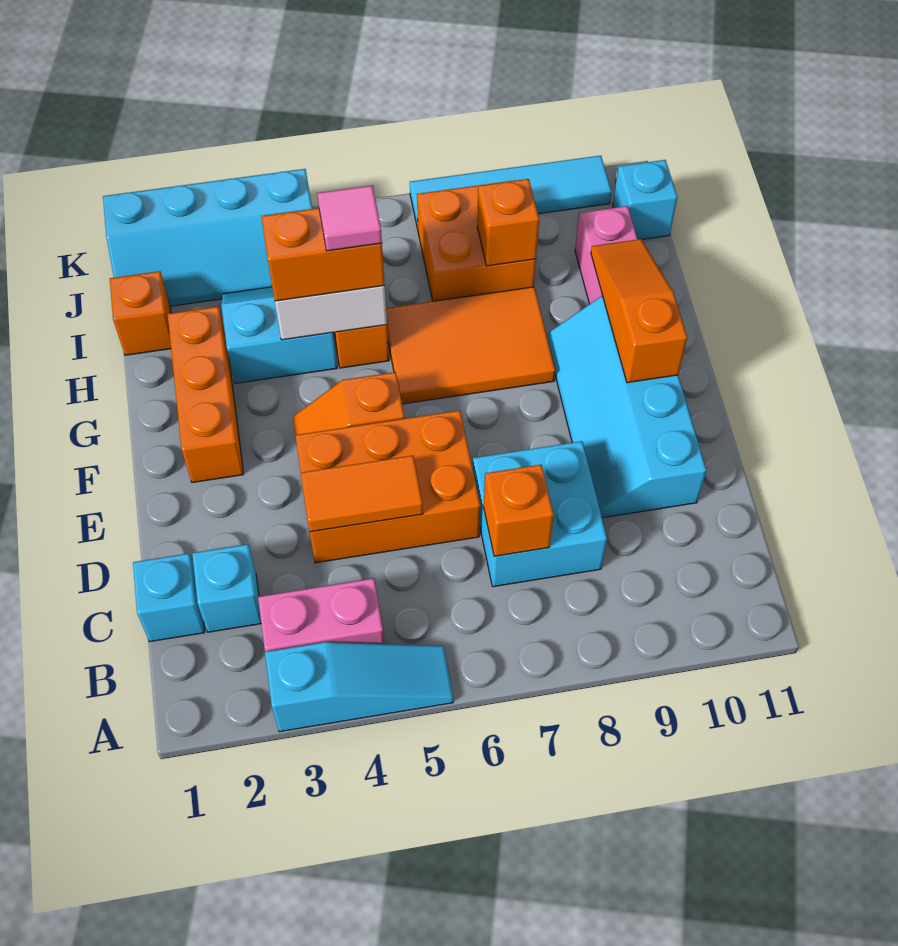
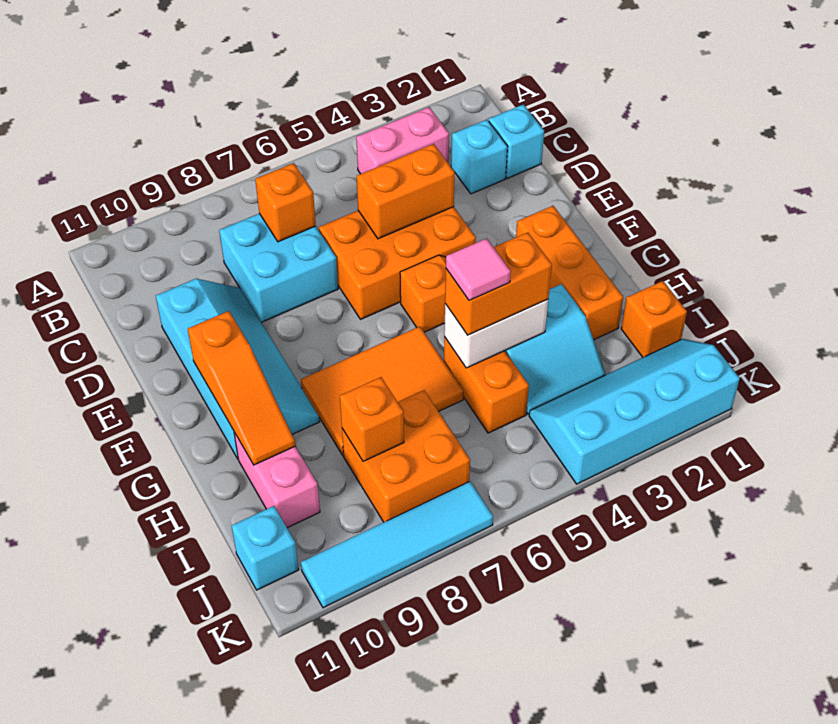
cyan slope A3:A5 level 1 top 3 -> none
orange tile D4:D5 level 2 -> orange brick D4:D5 level 2

